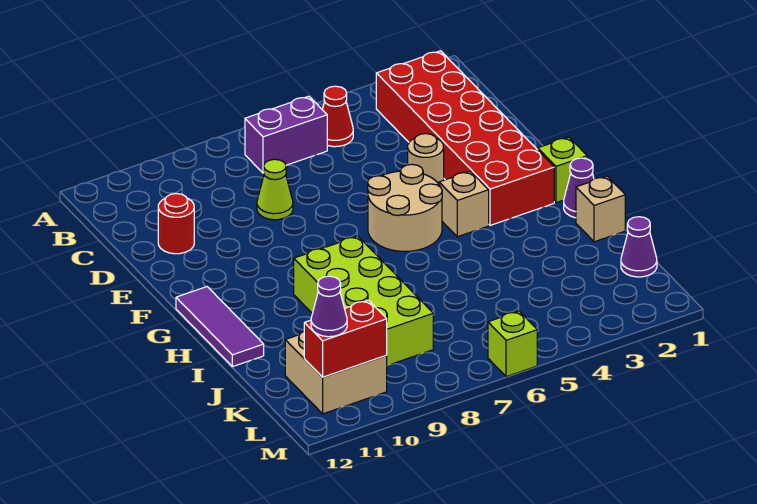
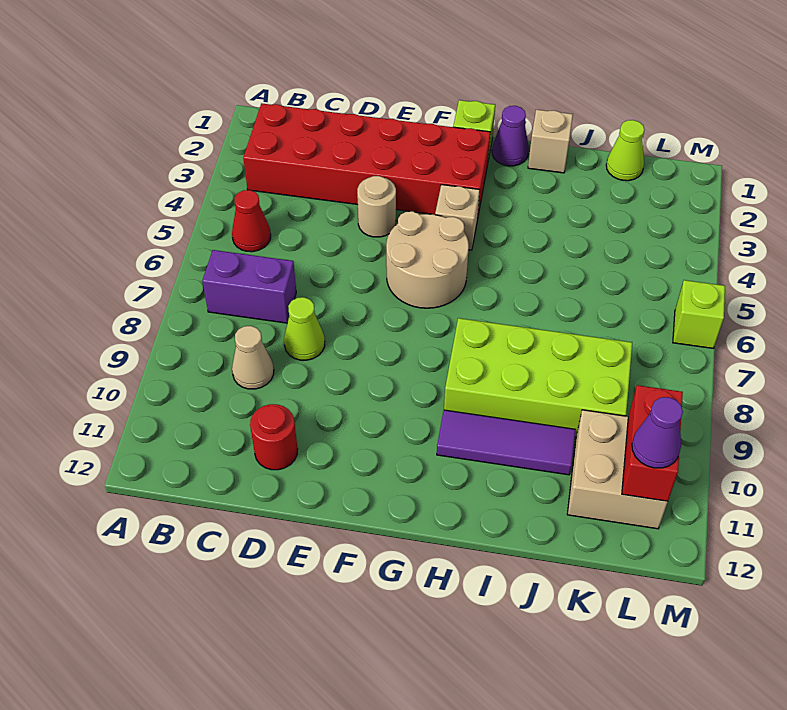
purple brick B6:B7 level 1 -> purple brick B7:C7 level 1
none -> tan cone C9 level 1
purple tile G12:I12 level 1 -> purple tile H10:J10 level 1
purple cone K1 level 1 -> lime cone K1 level 1

